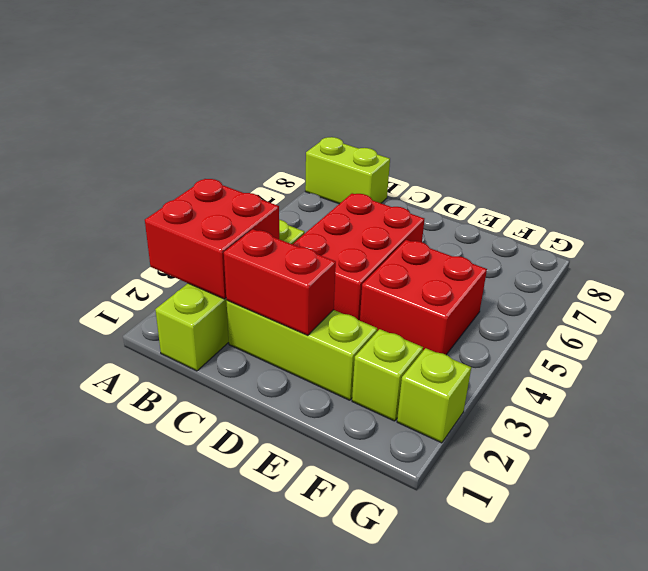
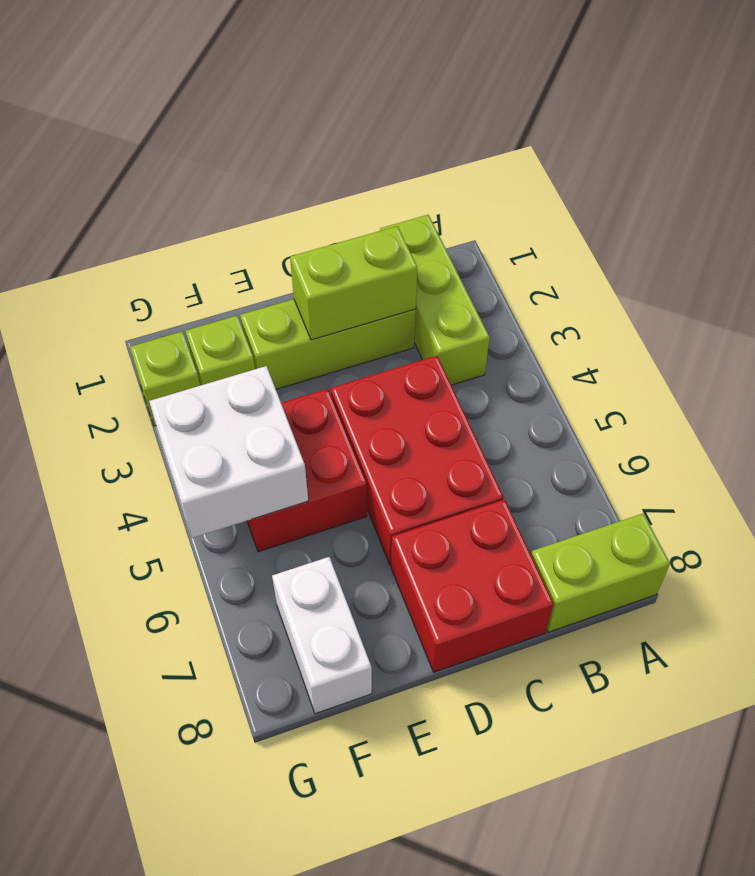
red brick A2:B3 level 2 -> red brick C7:D8 level 1
lime brick B1:B4 level 1 -> lime brick B1:B3 level 1
red brick C2:D2 level 2 -> lime brick C2:D2 level 2
none -> white brick F4:G5 level 2
none -> white brick F7:F8 level 1

